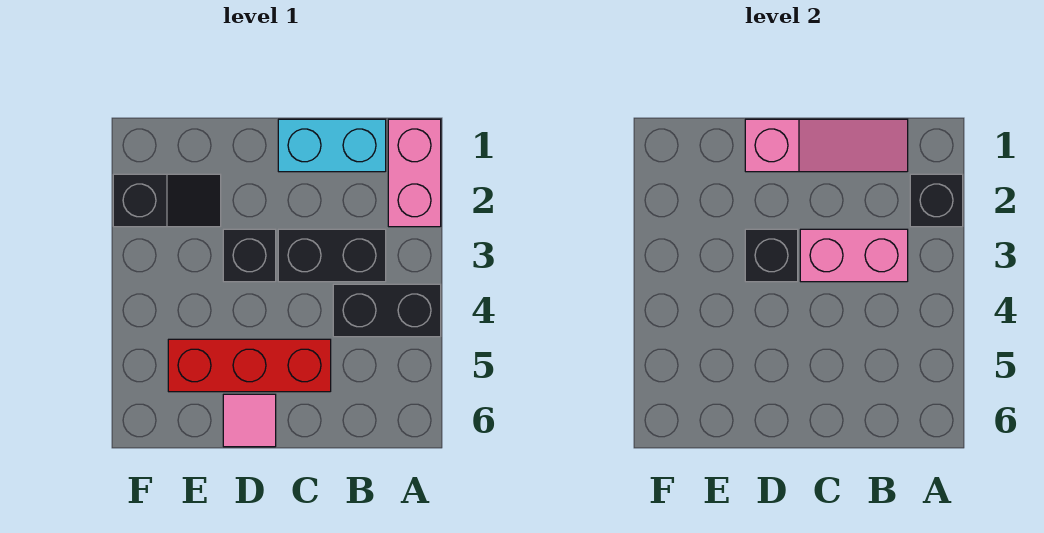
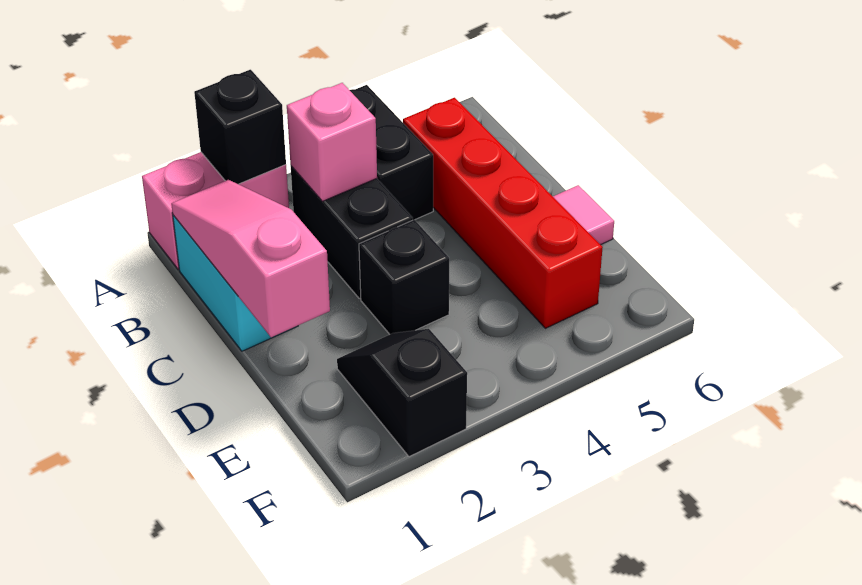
pink brick B3:C3 level 2 -> pink brick B3 level 2
red brick C5:E5 level 1 -> red brick B5:E5 level 1
black brick D3 level 2 -> none

